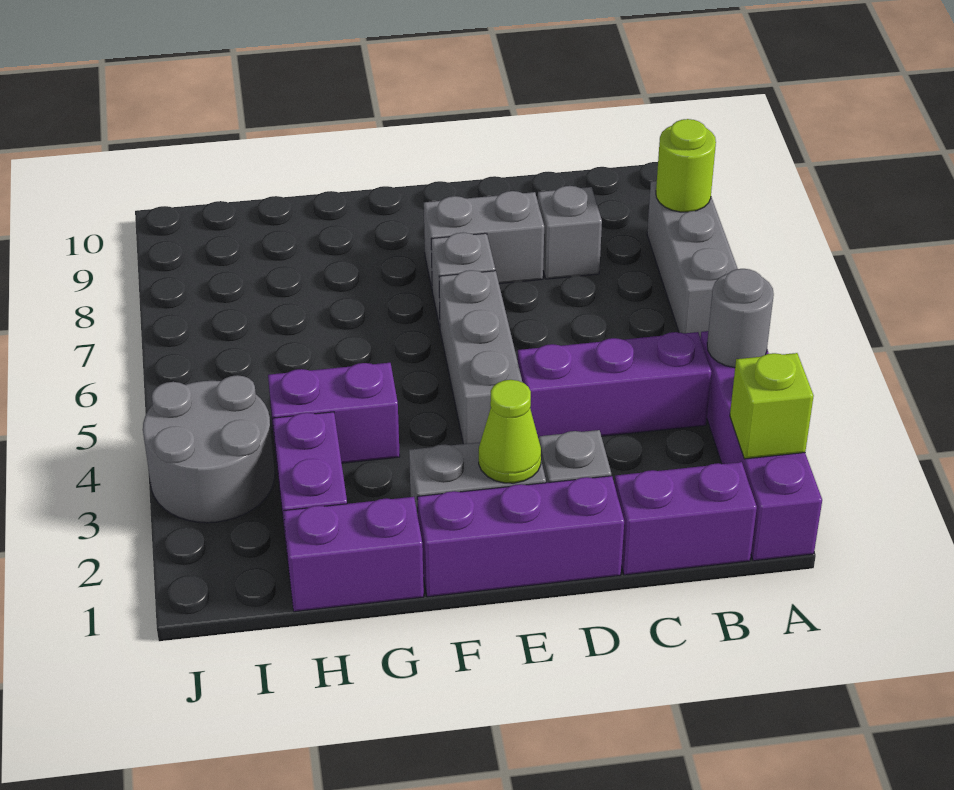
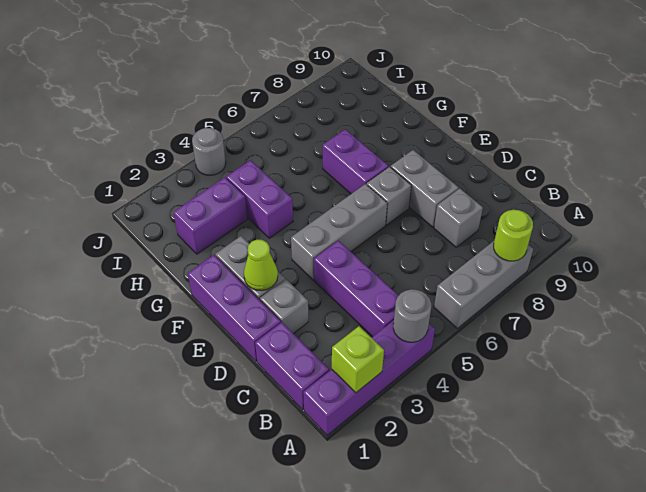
purple brick G1:H1 level 1 -> purple brick F7:G7 level 1
grey round brick I3:J4 level 1 -> grey round brick J4 level 1

